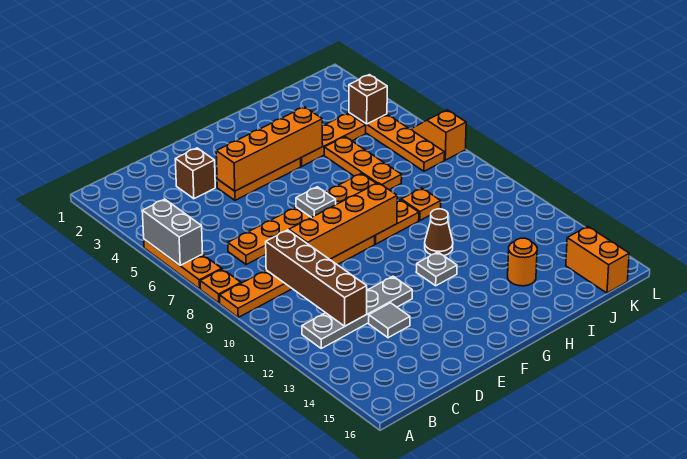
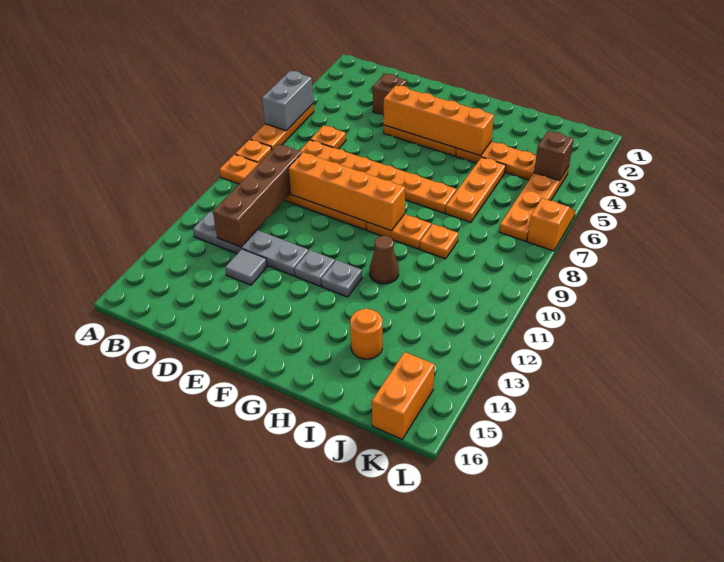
none -> orange plate C6 level 1
grey plate F7 level 2 -> grey plate F12 level 1

